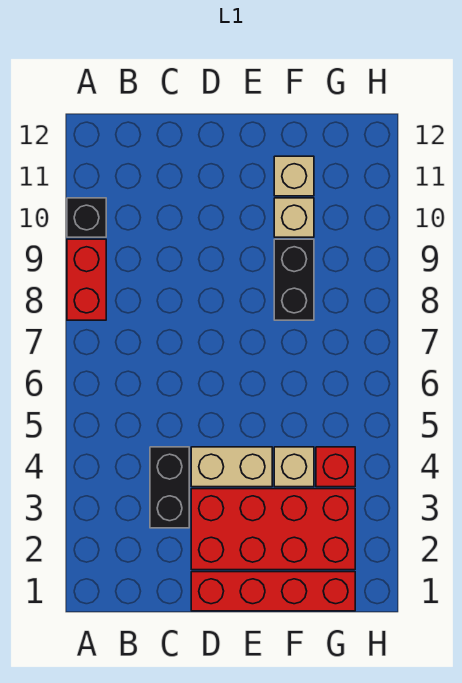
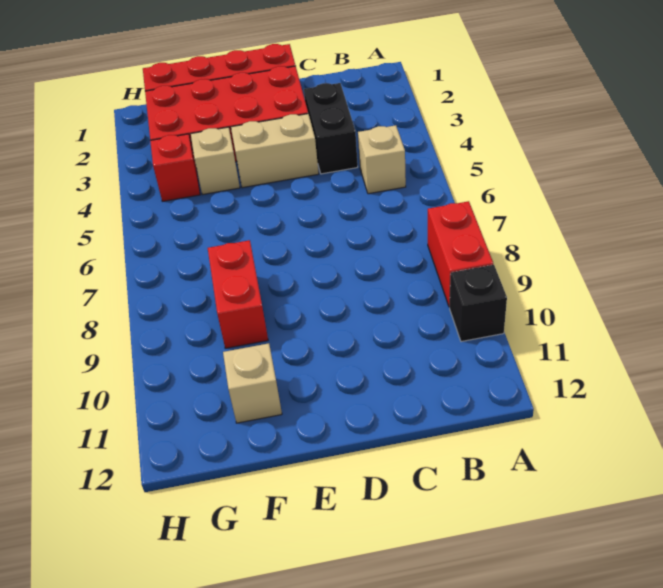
black brick F8:F9 level 1 -> red brick F8:F9 level 1
tan brick F10 level 1 -> tan brick B5 level 1

